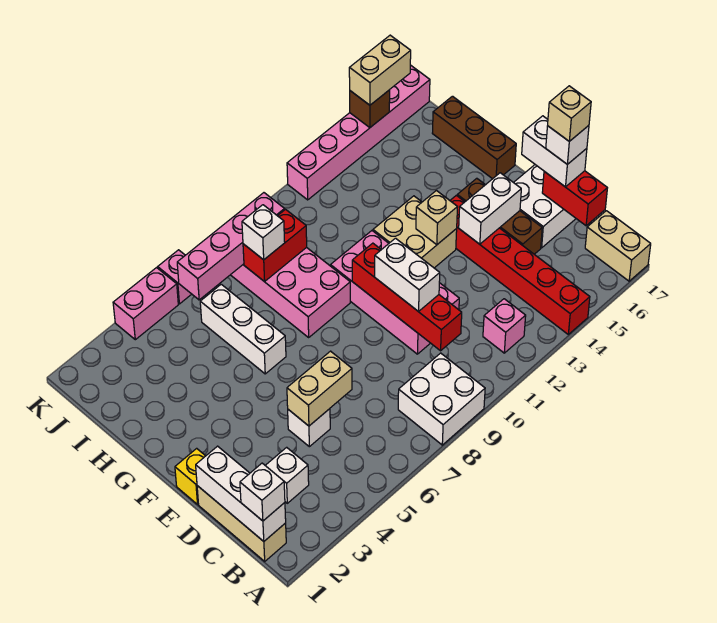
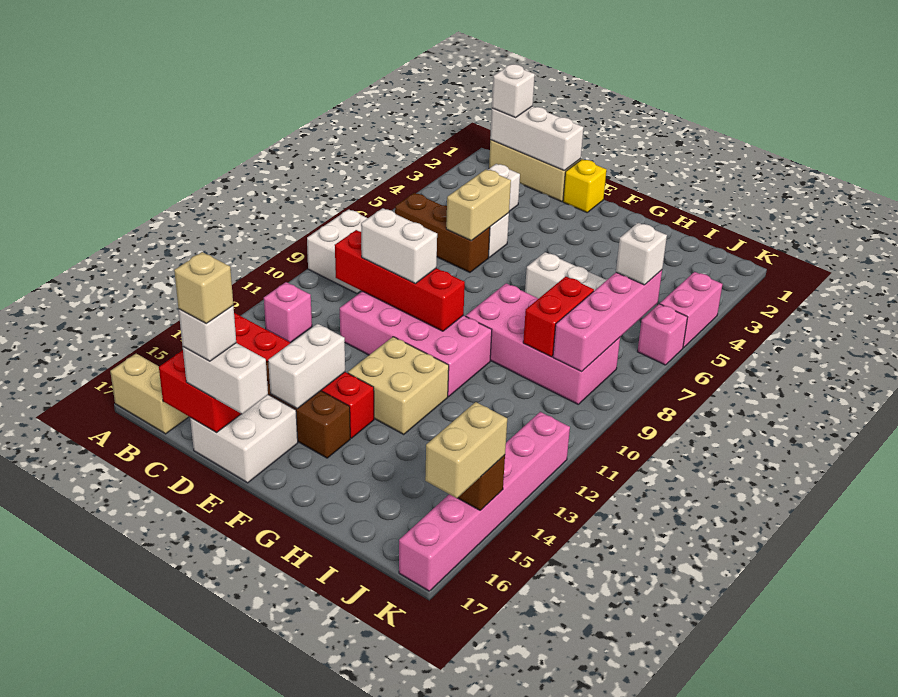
tan brick F13 level 2 -> none
brown brick G17:I17 level 1 -> brown brick B6:D6 level 1
white brick I8 level 3 -> white brick J6 level 3

